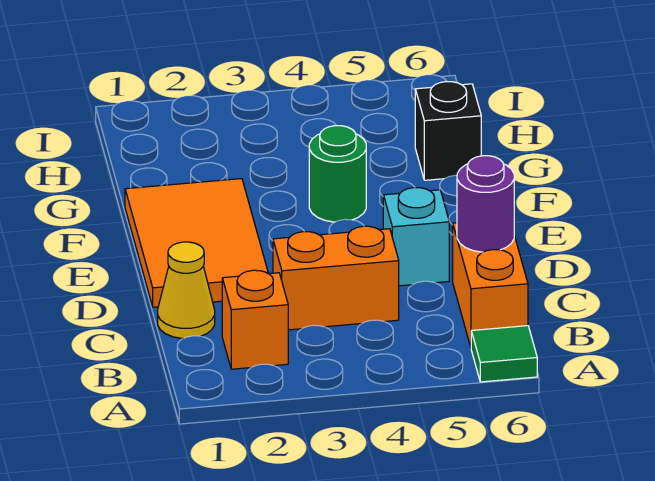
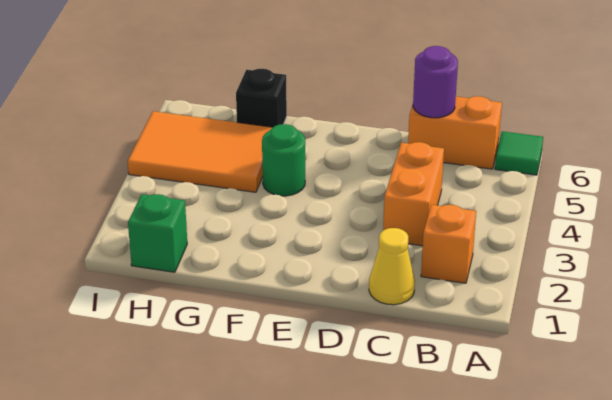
orange tile D1:F2 level 1 -> orange tile G4:I5 level 1
cyan brick D5 level 1 -> none
none -> green brick H1 level 1

